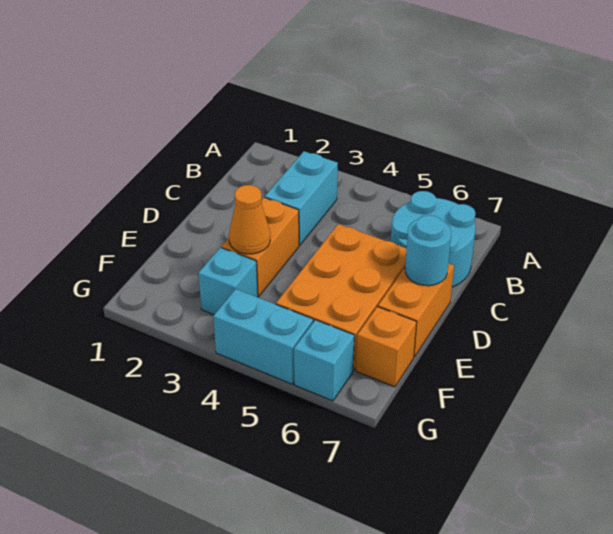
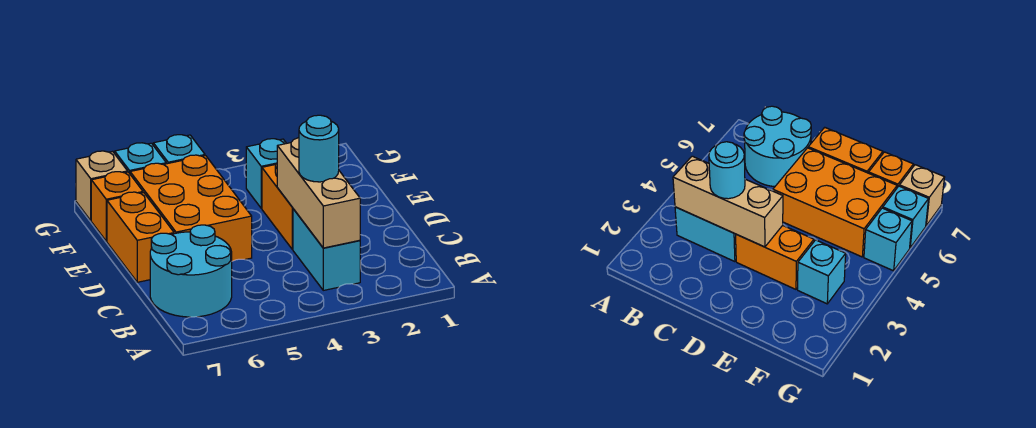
none -> tan brick B3:D3 level 2
cyan round brick D7 level 2 -> cyan round brick C3 level 3
orange cone E3 level 2 -> none
cyan brick G4:G5 level 1 -> cyan brick G5 level 1
none -> tan brick G7 level 1

